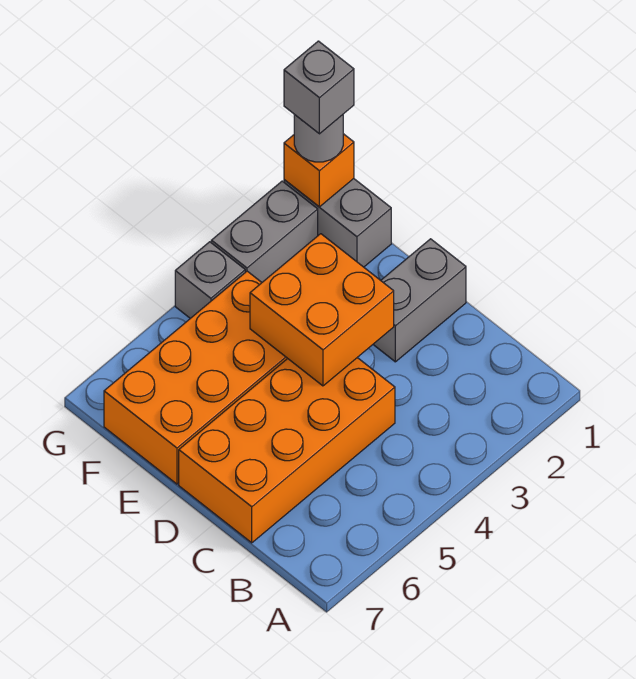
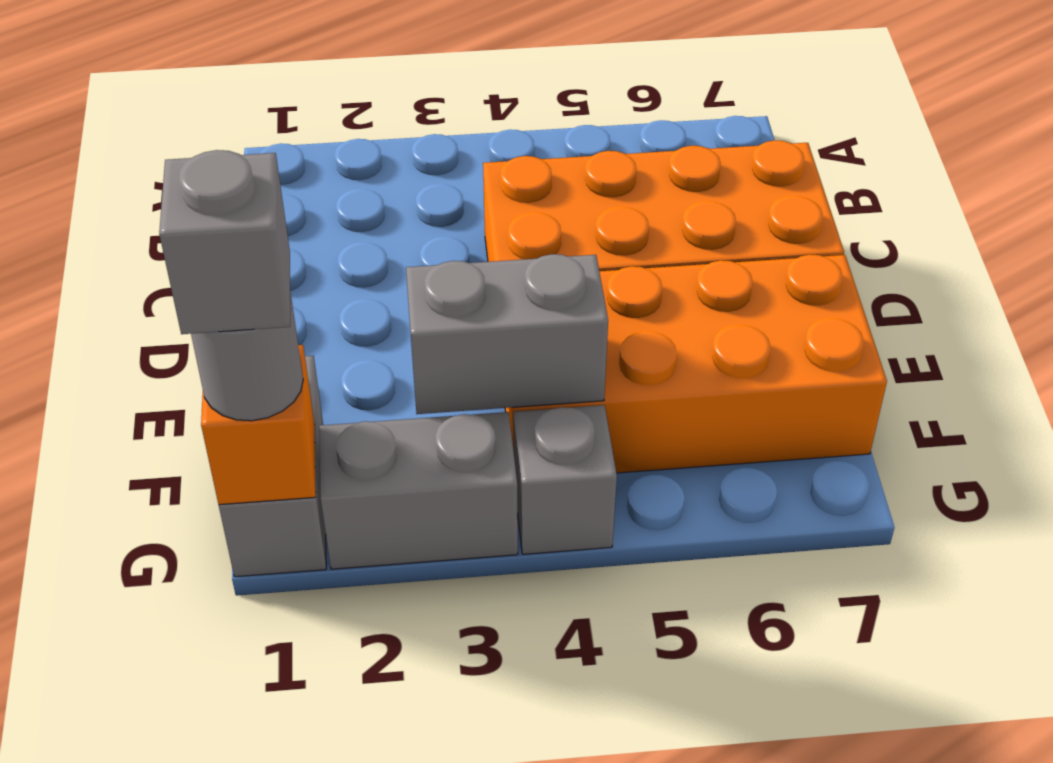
grey brick D1:D2 level 1 -> grey brick F3:F4 level 2
orange brick D3:E4 level 2 -> none

